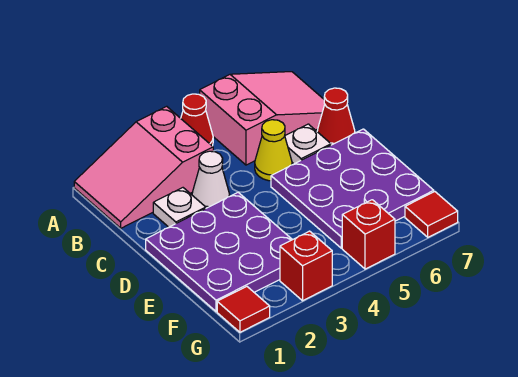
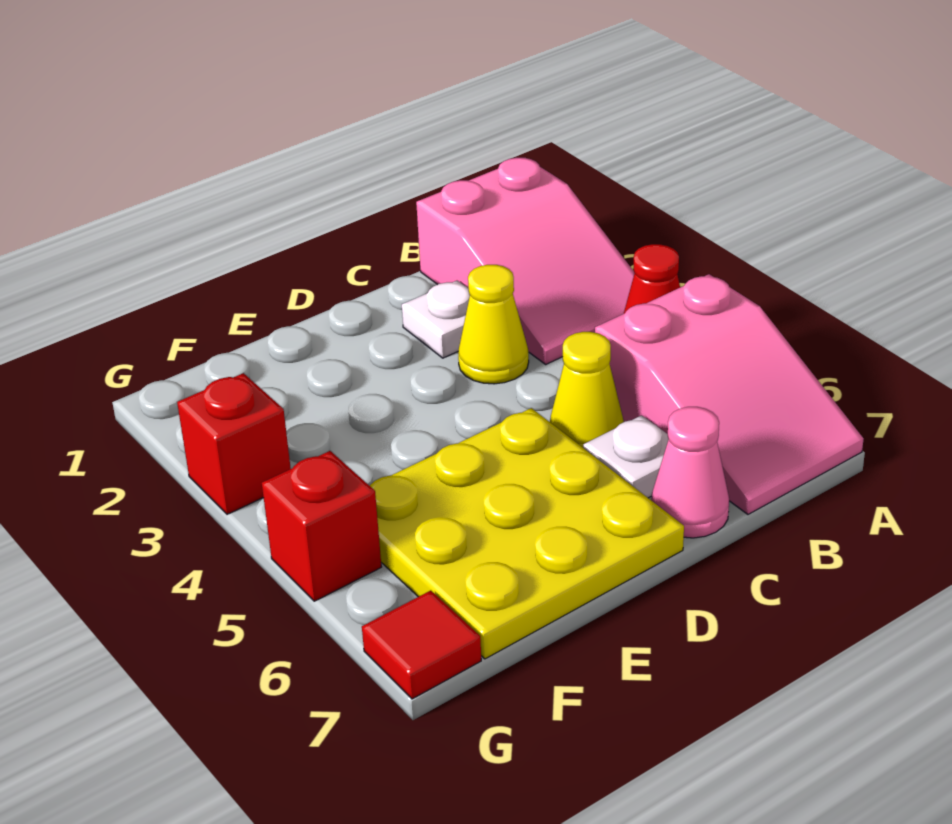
pink slope A1:B3 level 1 top 3 -> pink slope A1:B3 level 1 top 1
white cone C3 level 1 -> yellow cone C3 level 1
red cone C7 level 1 -> pink cone C7 level 1
purple plate D1:F3 level 1 -> none
purple plate D5:F7 level 1 -> yellow plate D5:F7 level 1
red tile G1 level 1 -> none

